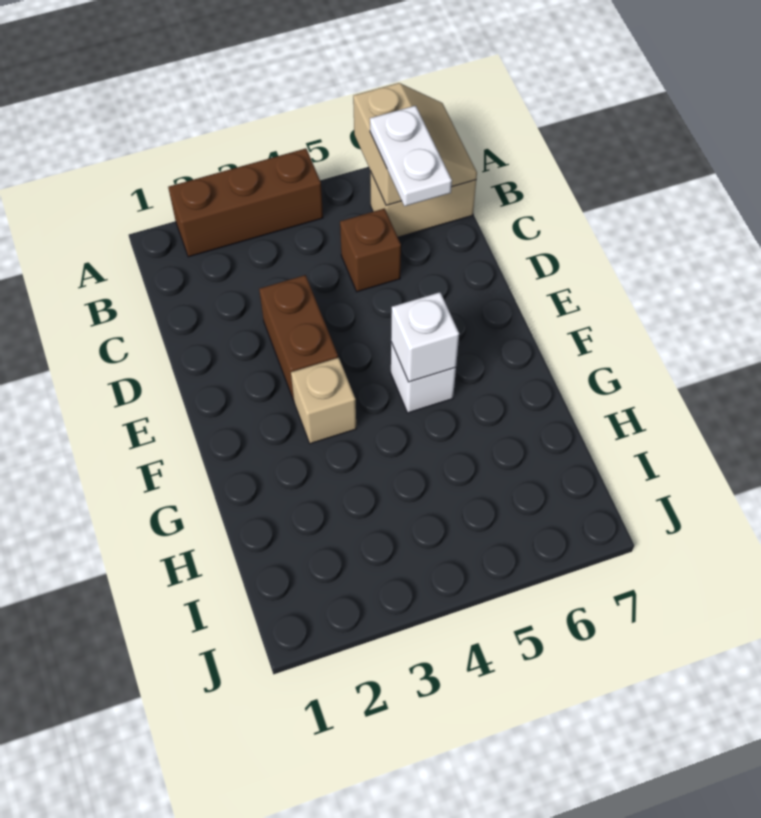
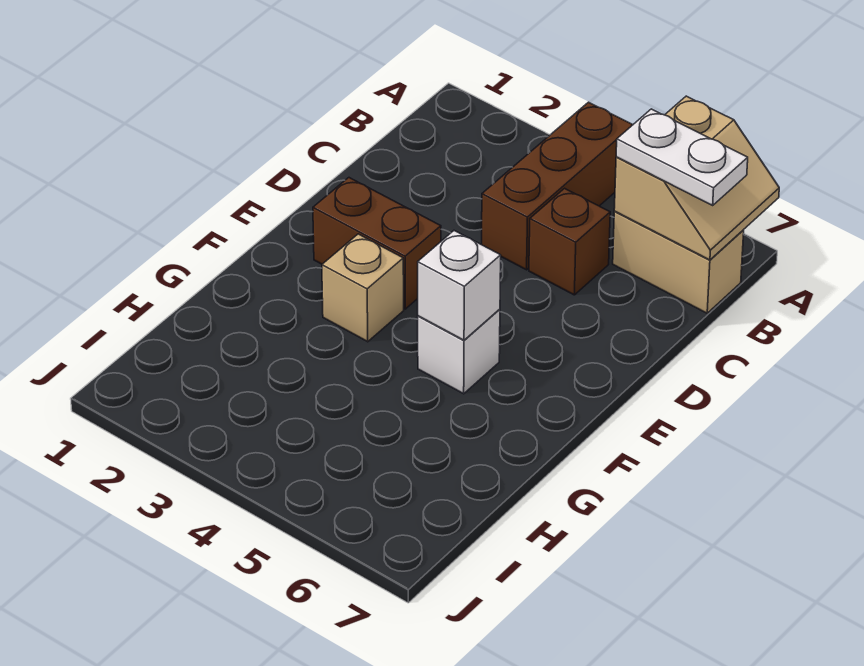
brown brick A2:A4 level 1 -> brown brick A4:C4 level 1
white plate B6:C6 level 3 -> white plate B6:B7 level 3
brown brick D3:E3 level 1 -> brown brick E2:E3 level 1

